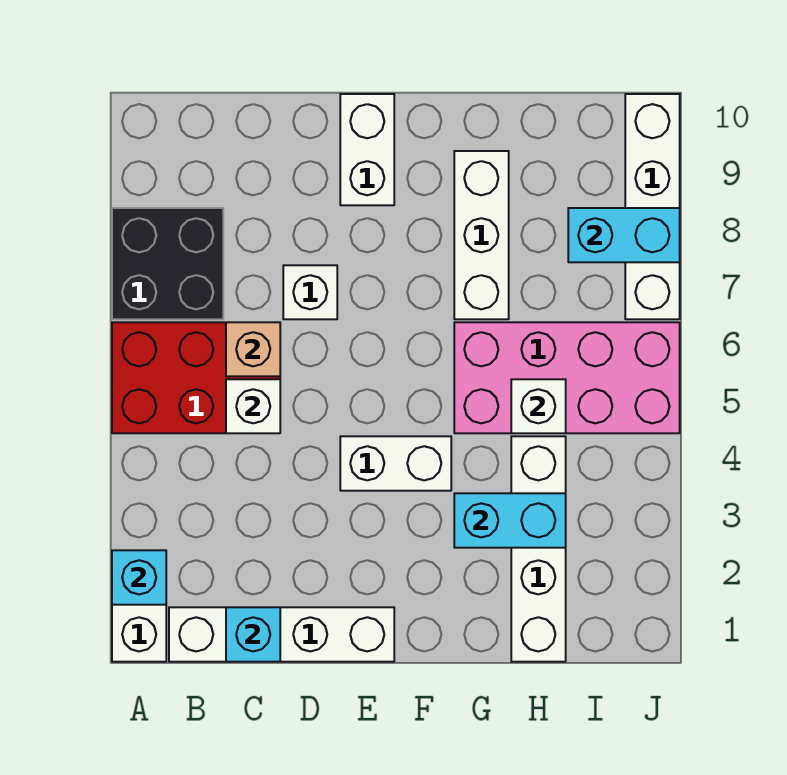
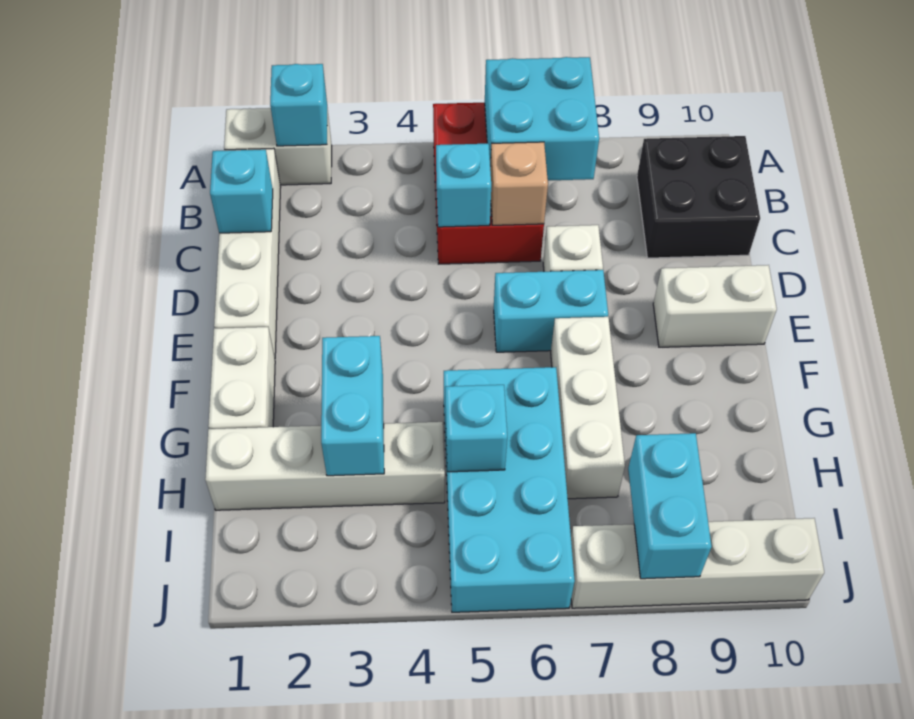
none -> cyan brick A6:B7 level 2
black brick A7:B8 level 1 -> black brick B9:C10 level 1
white brick C5 level 2 -> cyan brick C5 level 2
white brick E4:F4 level 1 -> white brick F1:G1 level 1
none -> cyan brick E6:E7 level 1
pink brick G5:J6 level 1 -> cyan brick G5:J6 level 1
white brick G7:G9 level 1 -> white brick F7:H7 level 1
white brick H5 level 2 -> cyan brick H5 level 2

